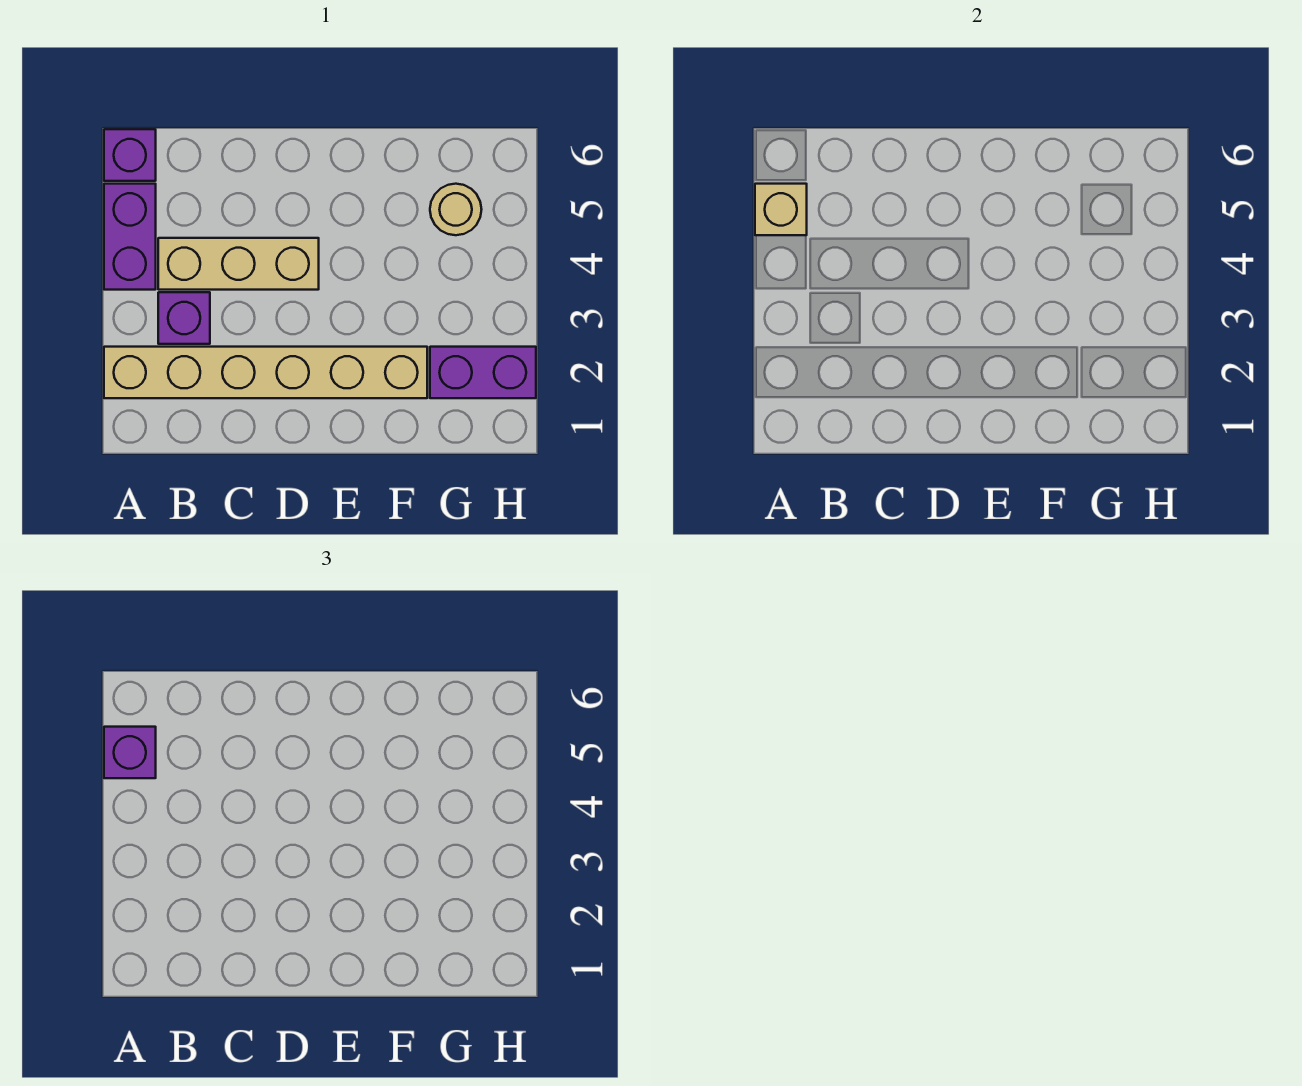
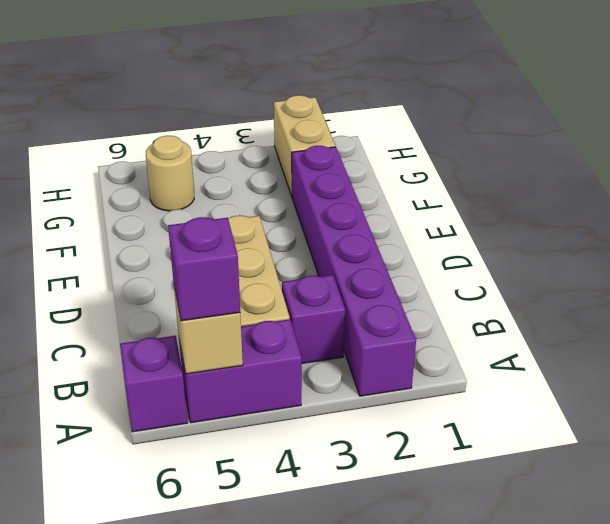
tan brick A2:F2 level 1 -> purple brick A2:F2 level 1
purple brick G2:H2 level 1 -> tan brick G2:H2 level 1

